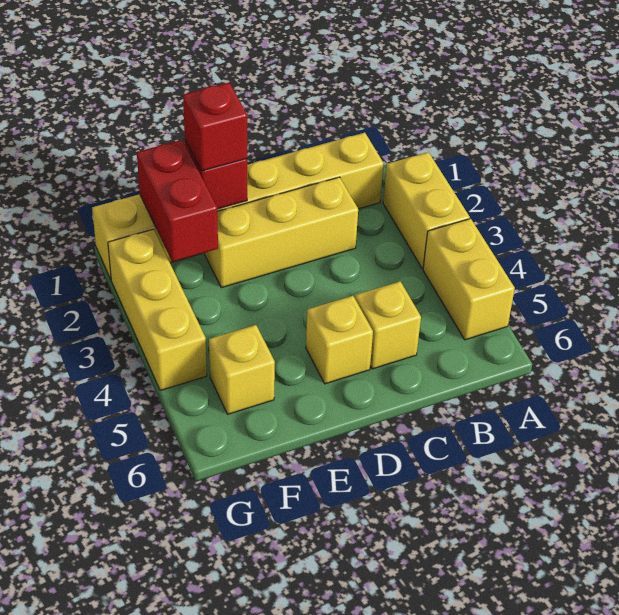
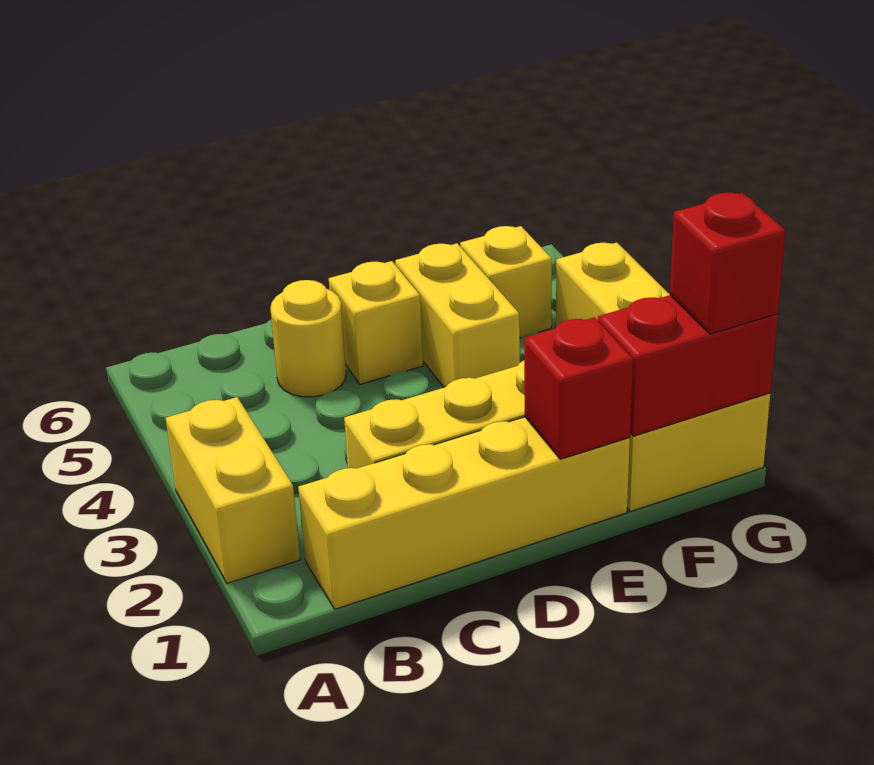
yellow brick A4:A5 level 1 -> yellow brick E4:E5 level 1
yellow brick C5 level 1 -> yellow round brick C5 level 1
red brick E1 level 3 -> red brick G1 level 3
red brick F1:F2 level 2 -> red brick F1:G1 level 2

